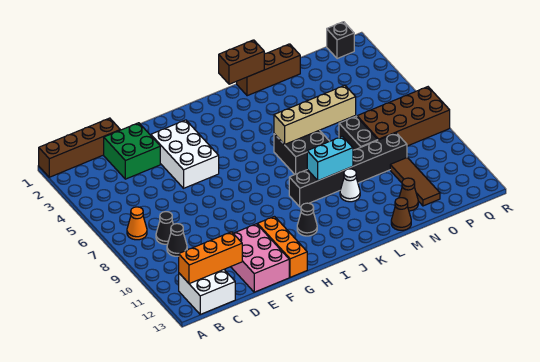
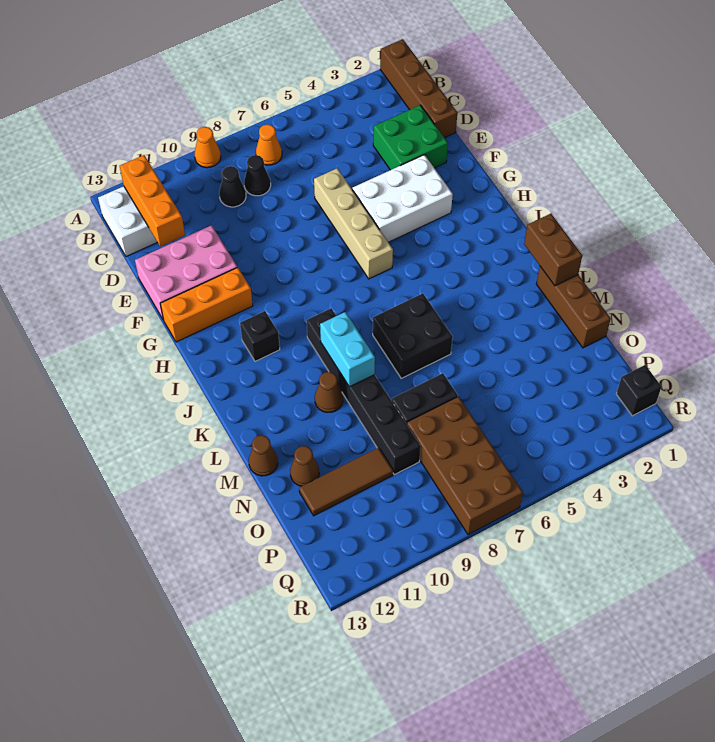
none -> orange cone A9 level 1
black cone I11 level 1 -> black brick I11 level 1
tan brick K6:N6 level 2 -> tan brick E6:H6 level 1
white cone L10 level 1 -> brown cone L10 level 1

